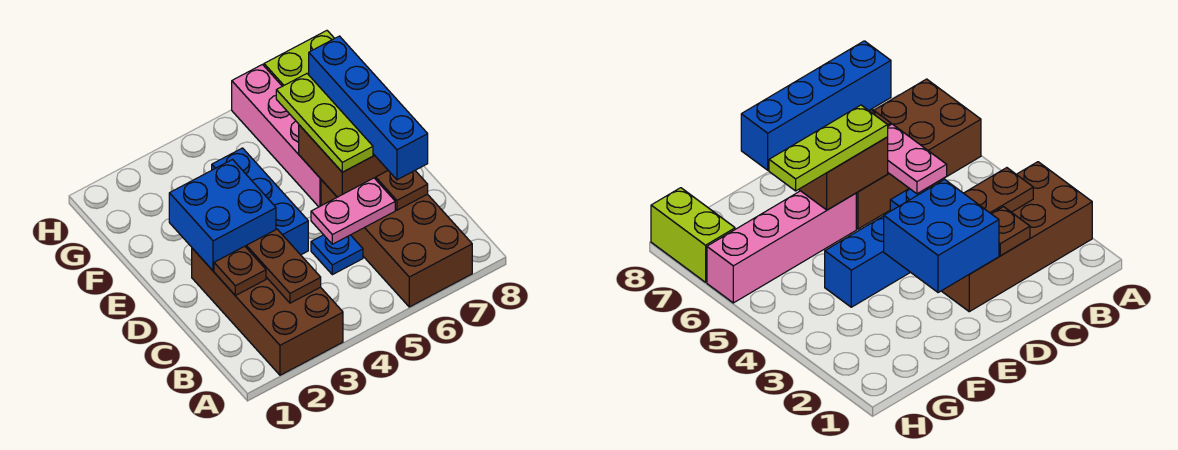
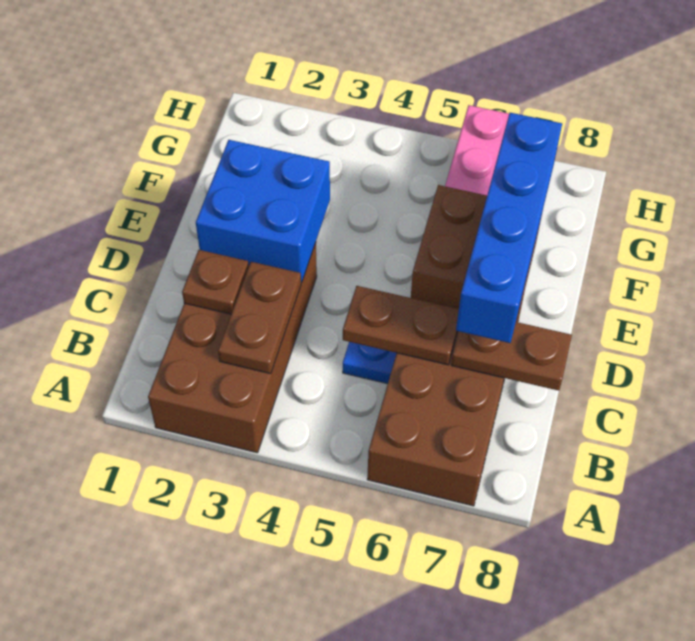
pink plate C5:C6 level 2 -> brown plate C5:C6 level 2
brown plate C7 level 2 -> brown plate C7:C8 level 2
blue brick D4:F4 level 1 -> none
lime plate D6:F6 level 3 -> none
lime brick H7:H8 level 1 -> none

